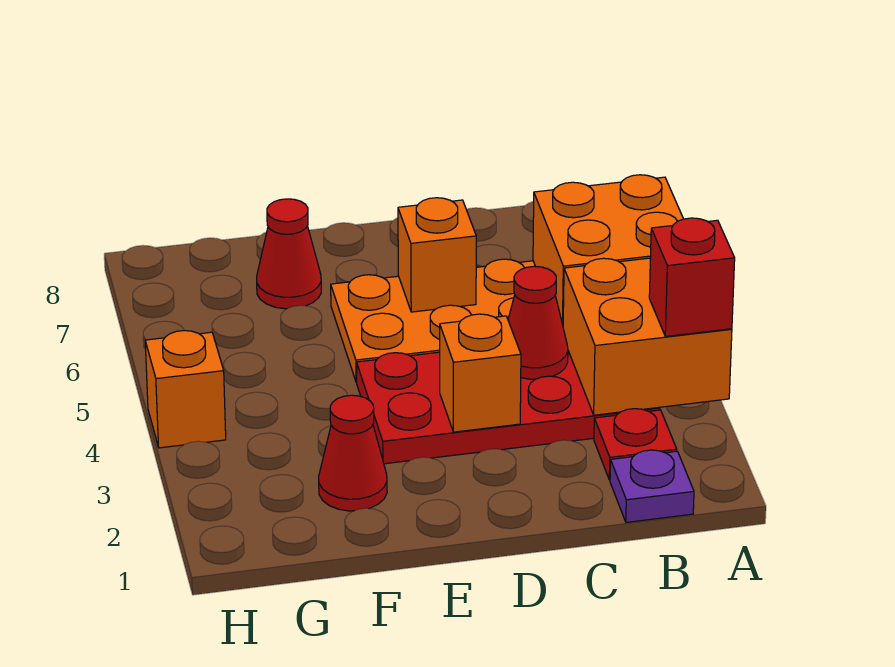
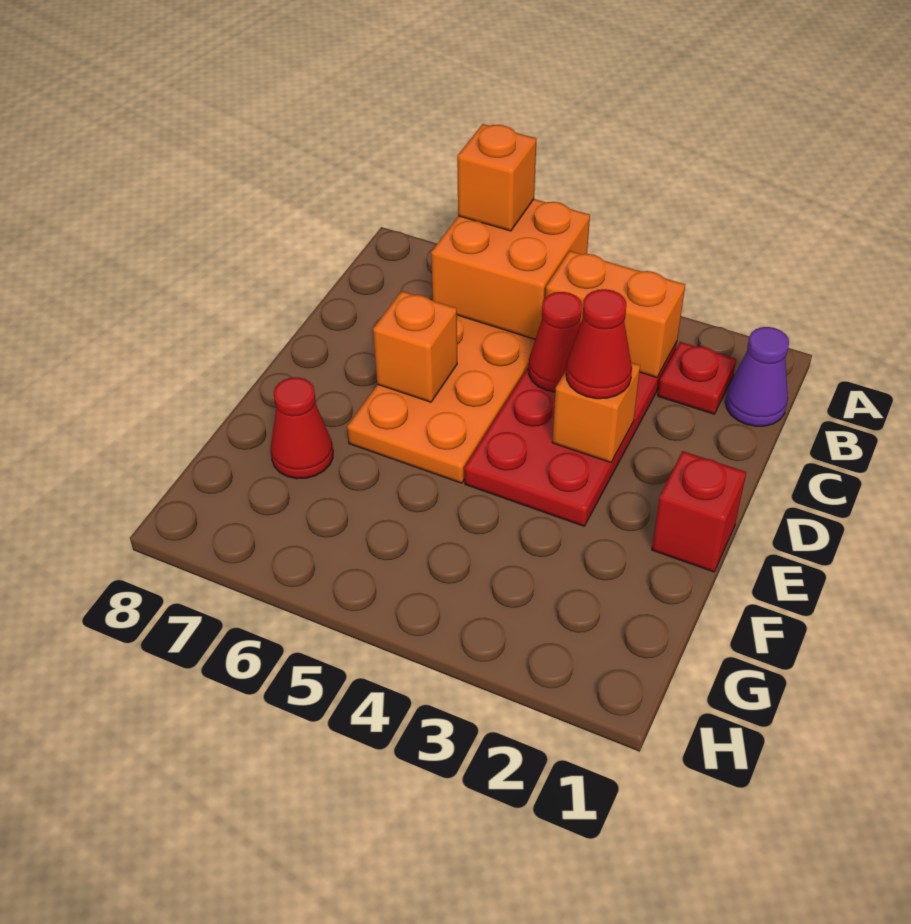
orange brick A3:B4 level 2 -> orange brick B3:B4 level 2
red brick A3 level 3 -> red brick E1 level 1
purple plate B1 level 1 -> purple cone B1 level 1
red cone F2 level 1 -> red cone D3 level 3
orange brick H4 level 1 -> orange brick A6 level 3

